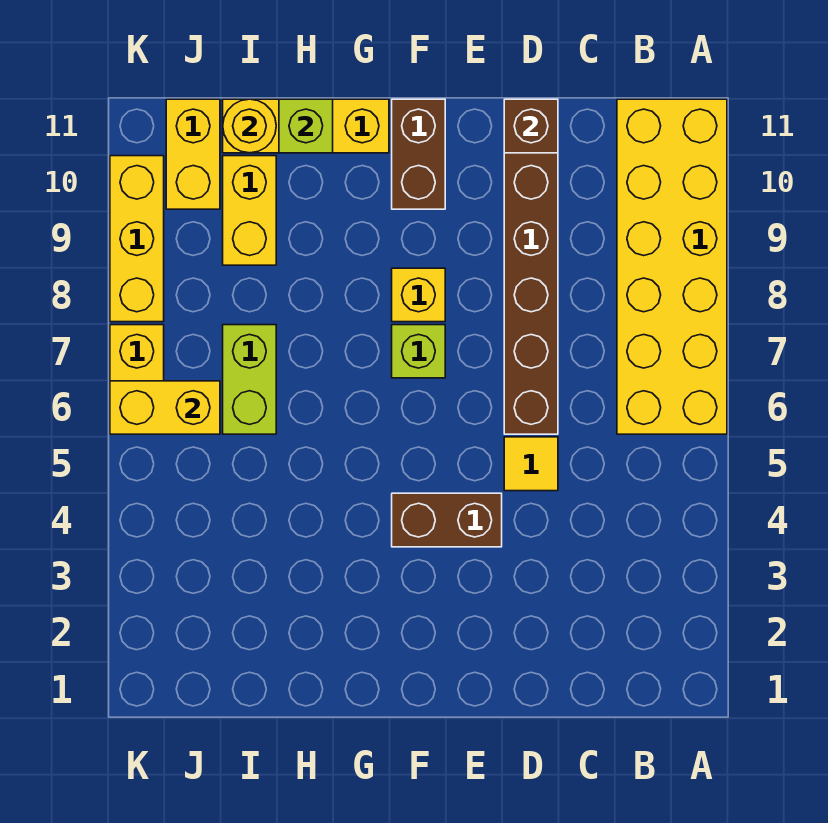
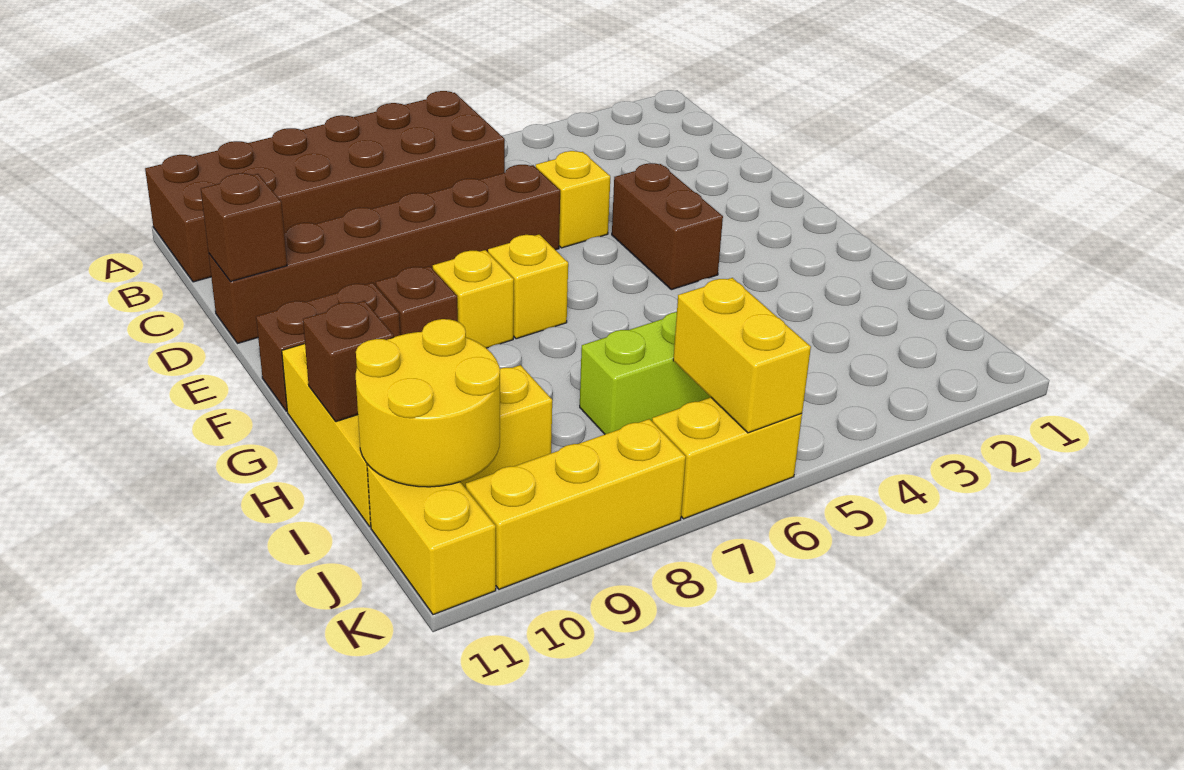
yellow brick A6:B11 level 1 -> brown brick A6:B11 level 1
yellow tile D5 level 1 -> yellow brick D5 level 1
lime brick F7 level 1 -> yellow brick F7 level 1
none -> brown brick F9 level 1
lime brick H11 level 2 -> brown brick H11 level 2
yellow round brick I11 level 2 -> yellow round brick I10:J11 level 2
yellow brick J10:J11 level 1 -> yellow brick J11:K11 level 1

